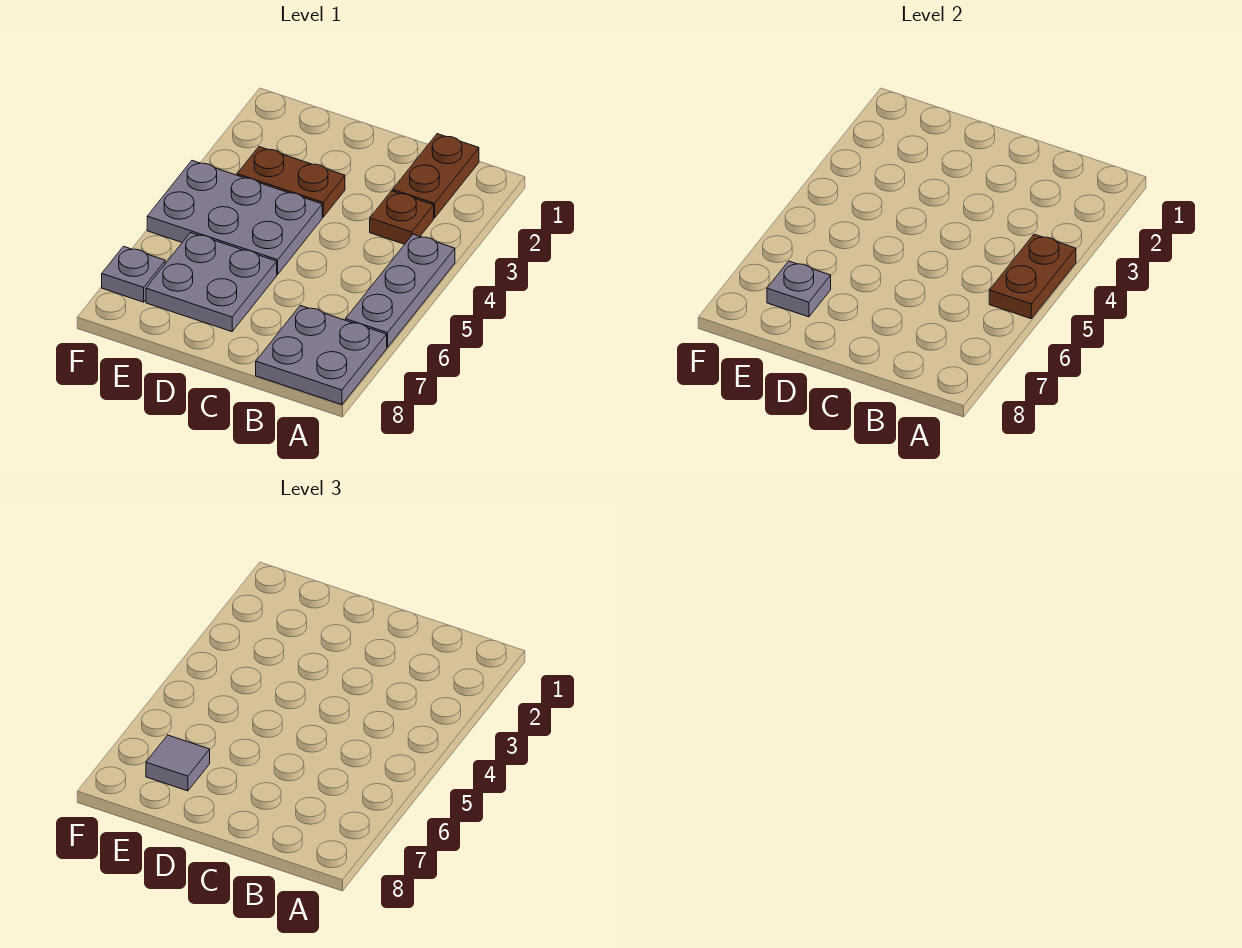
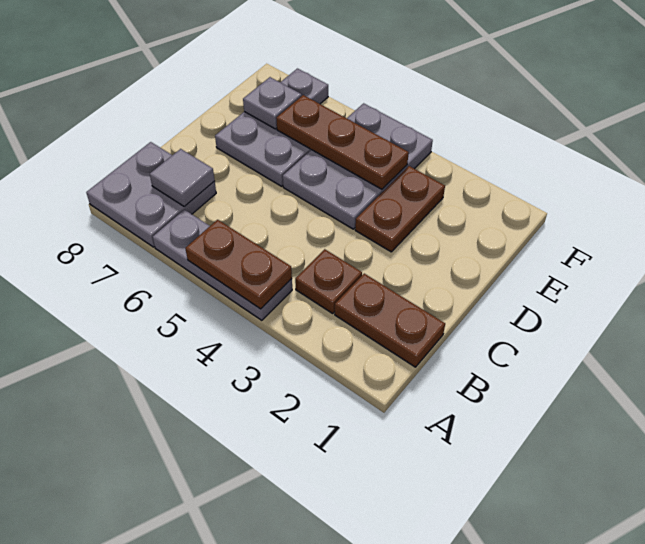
none -> brown plate E4:E6 level 2
grey tile E7 level 3 -> grey tile B7 level 2

